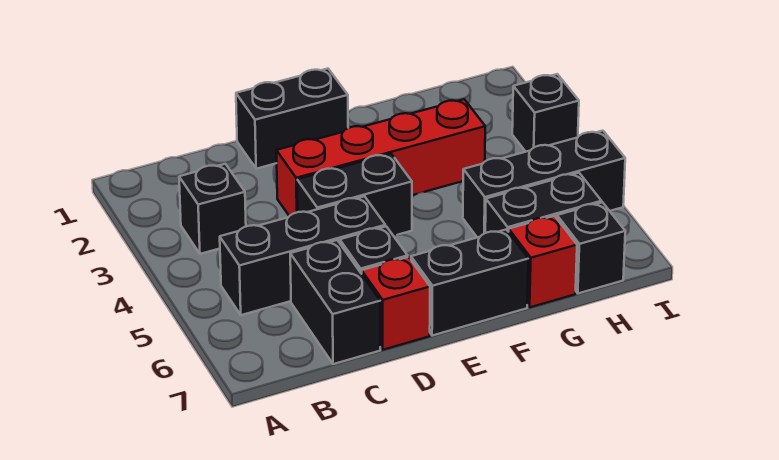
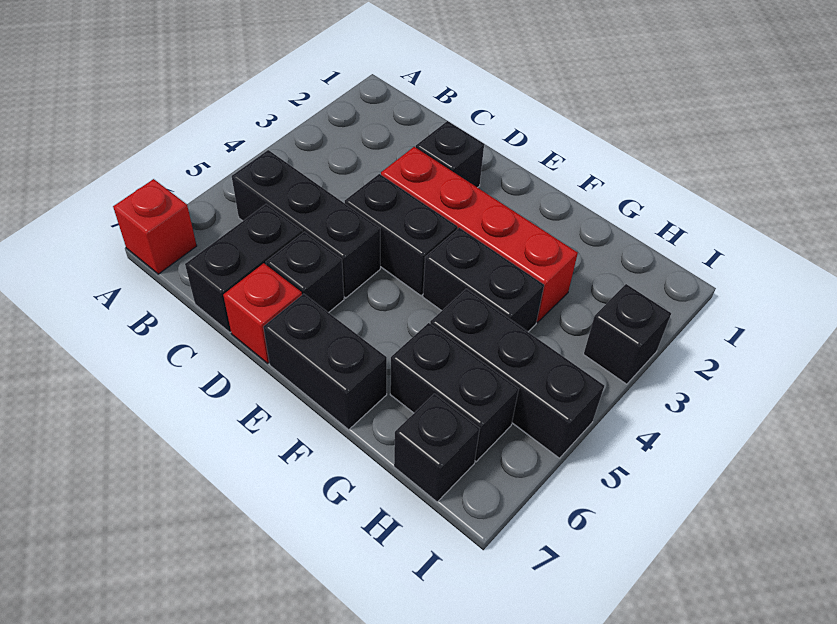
black brick B3 level 1 -> black brick D2 level 1
black brick D1:E1 level 1 -> black brick F4:G4 level 1
red brick G7 level 1 -> red brick A7 level 1

